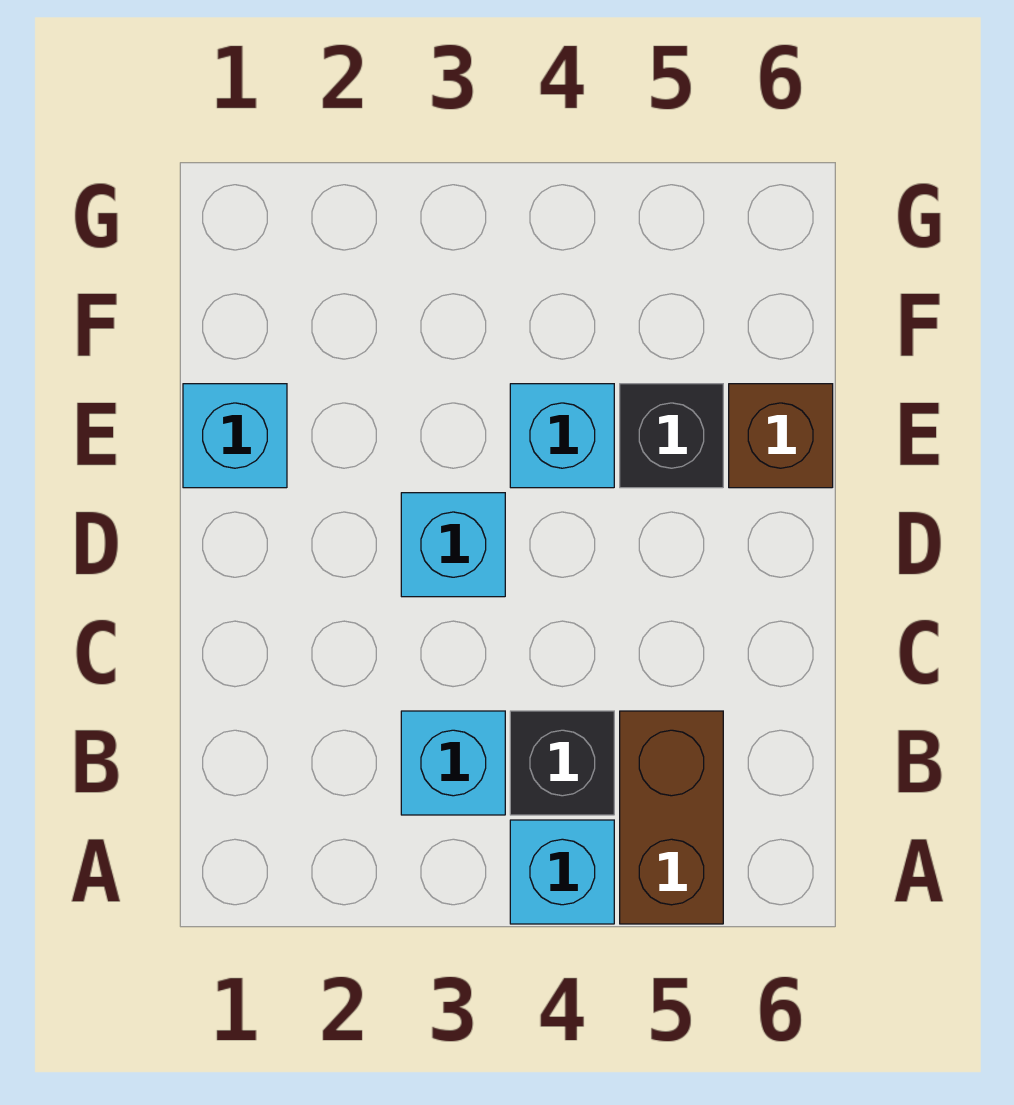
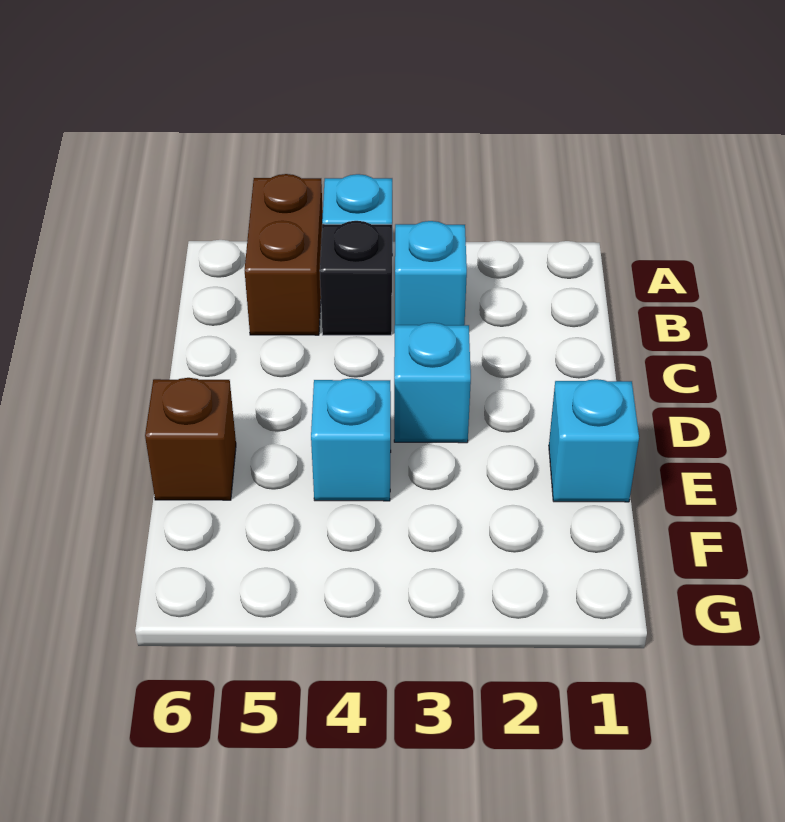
black brick E5 level 1 -> none

